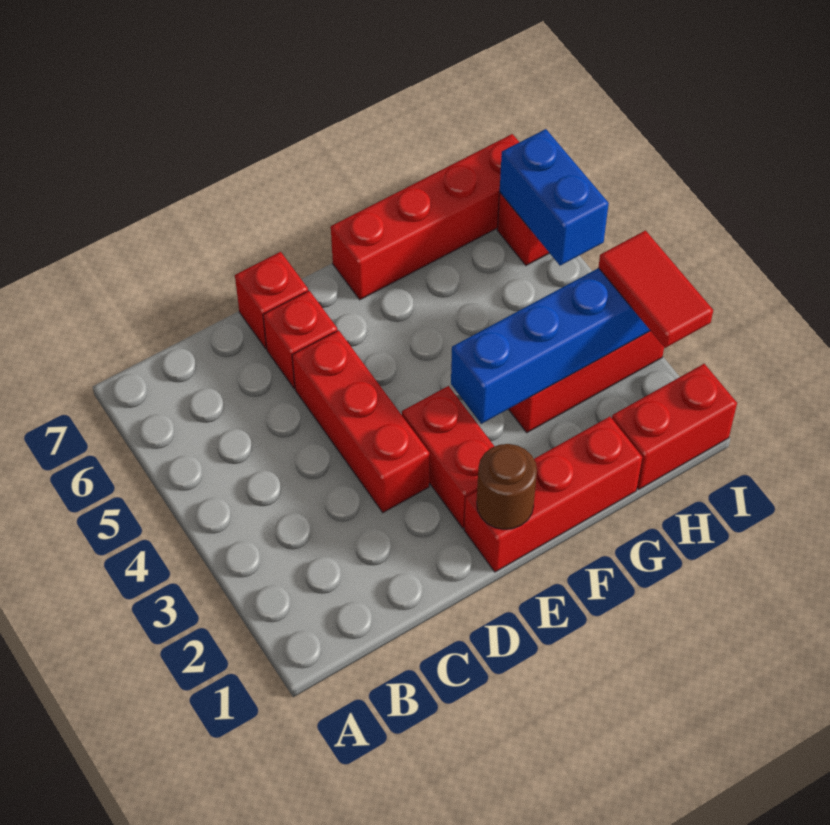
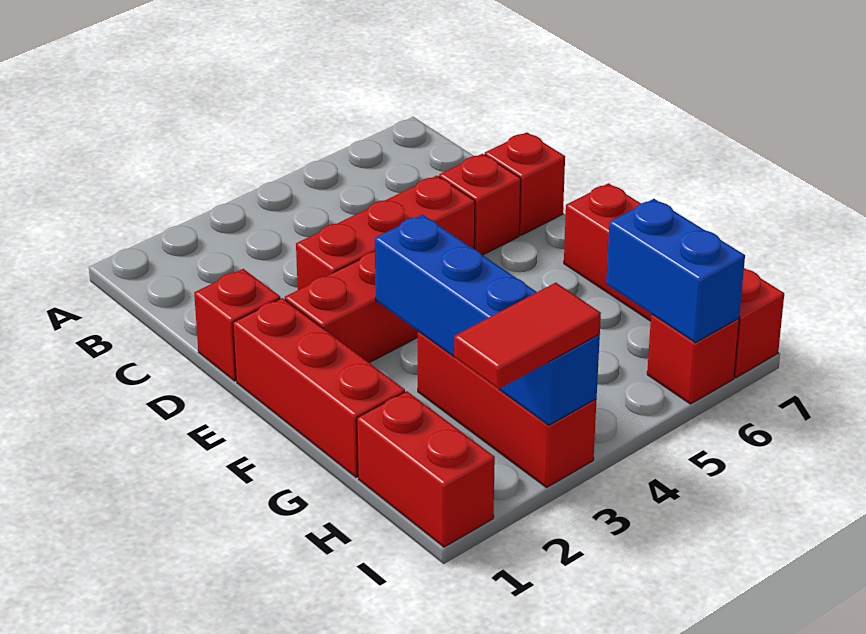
none -> red brick D1 level 1
brown round brick E1 level 2 -> none
blue brick I5:I6 level 2 -> blue brick H6:I6 level 2

